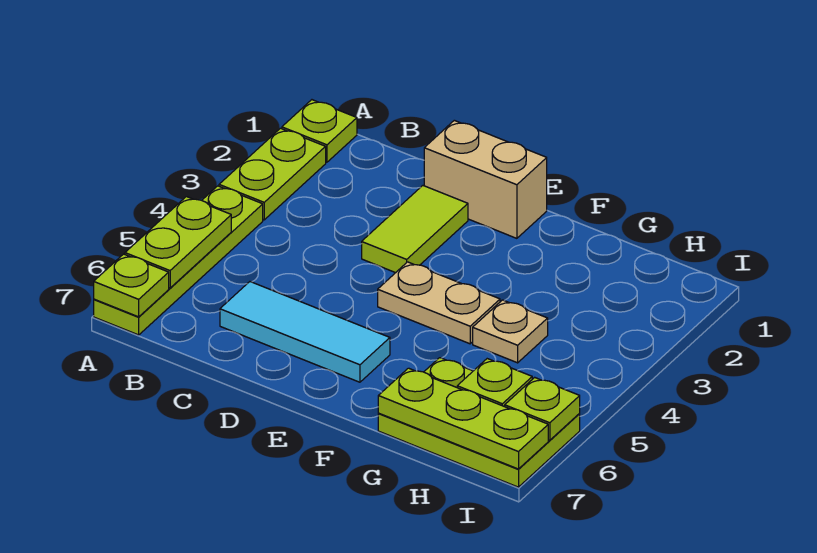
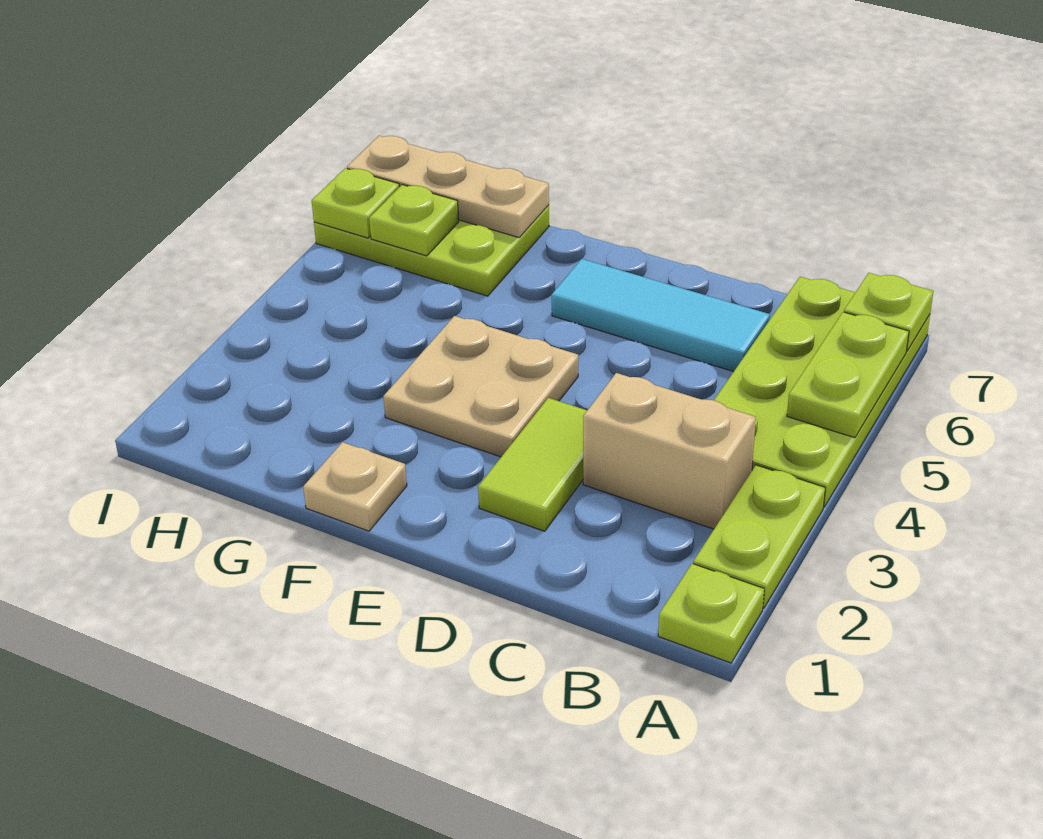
lime plate A4:A7 level 1 -> lime plate A4:B7 level 1
tan brick D1:E1 level 1 -> tan brick B3:C3 level 1
tan plate E4:F4 level 1 -> tan plate E3:F4 level 1
tan plate G4 level 1 -> tan plate F1 level 1
lime plate G7:I7 level 2 -> tan plate G7:I7 level 2

